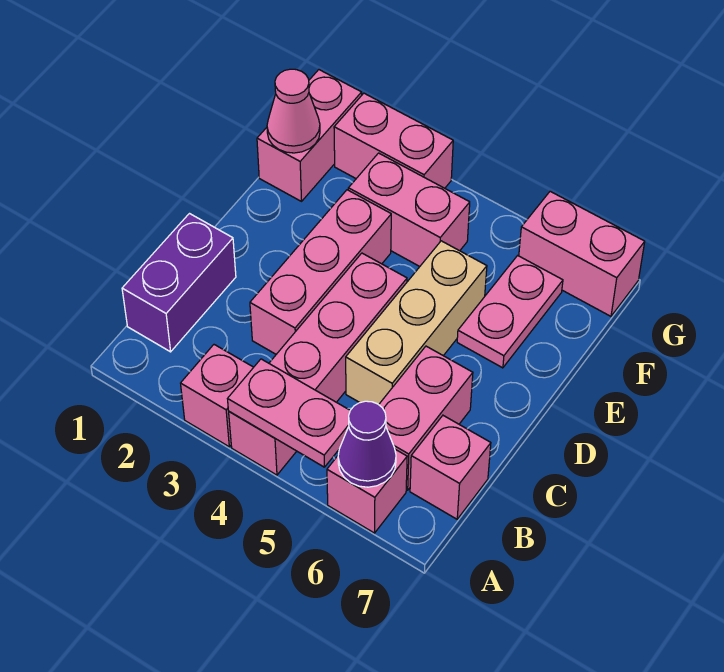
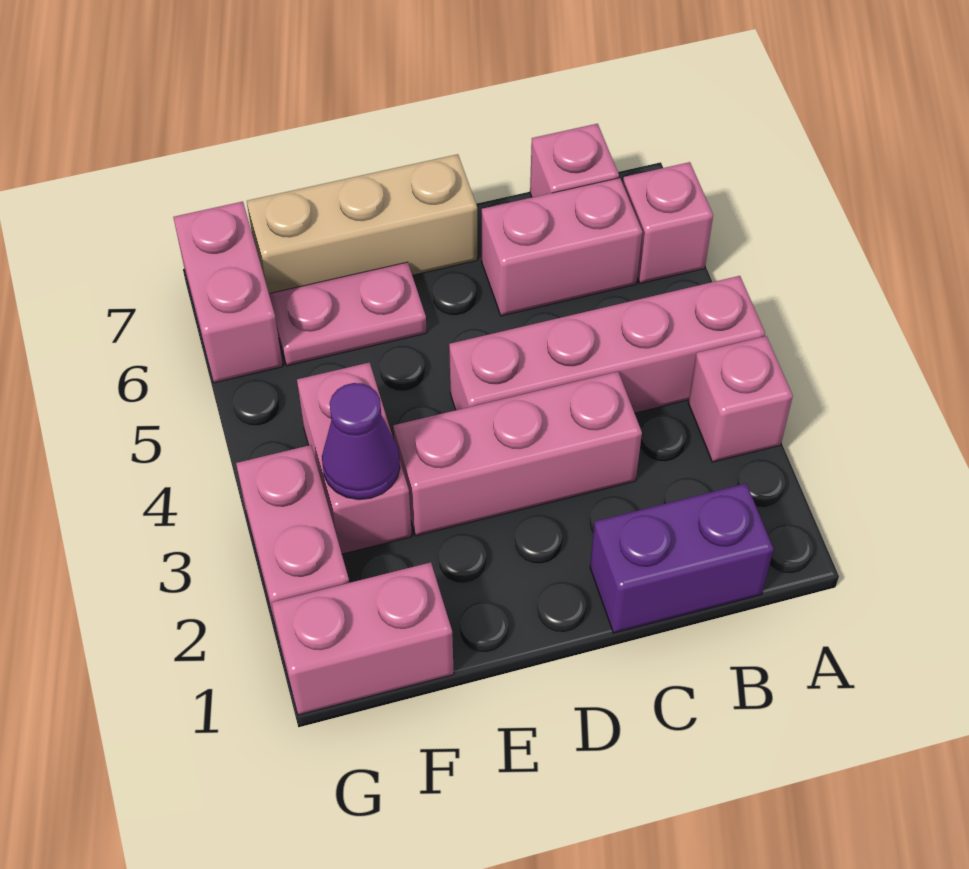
pink plate A4:A5 level 2 -> none
purple cone A6 level 2 -> purple cone F3 level 2
tan brick C5:E5 level 1 -> tan brick D7:F7 level 1
pink cone F1 level 2 -> none

